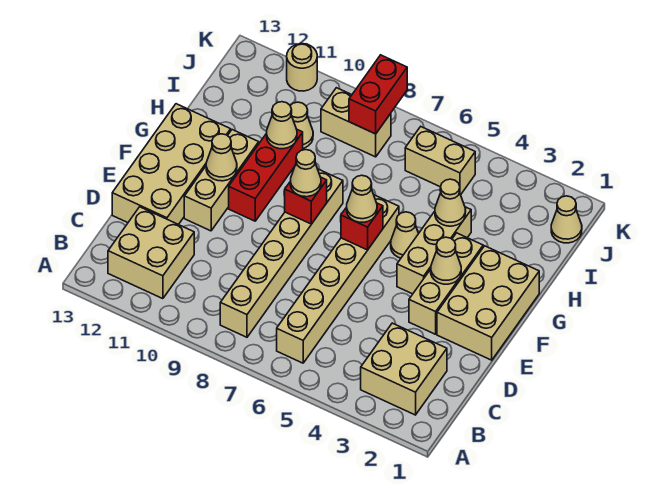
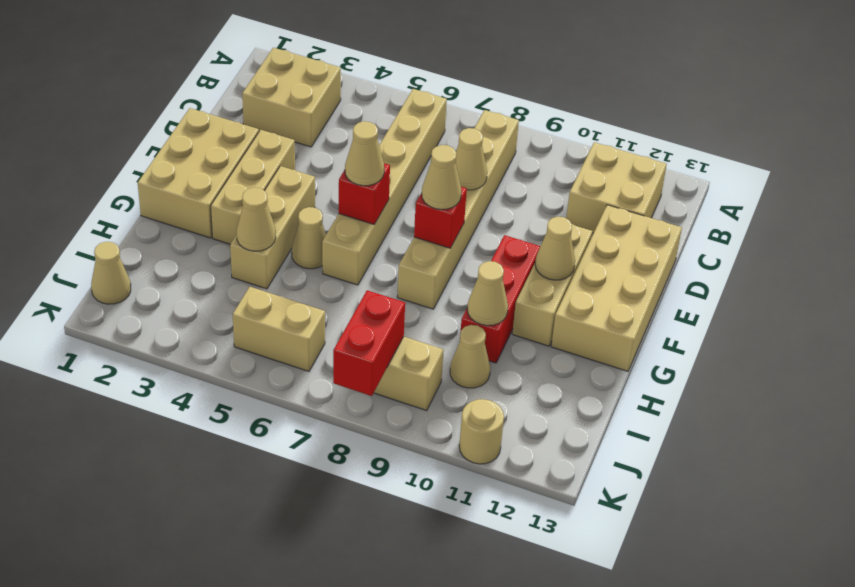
tan cone F3 level 2 -> tan cone D8 level 2

